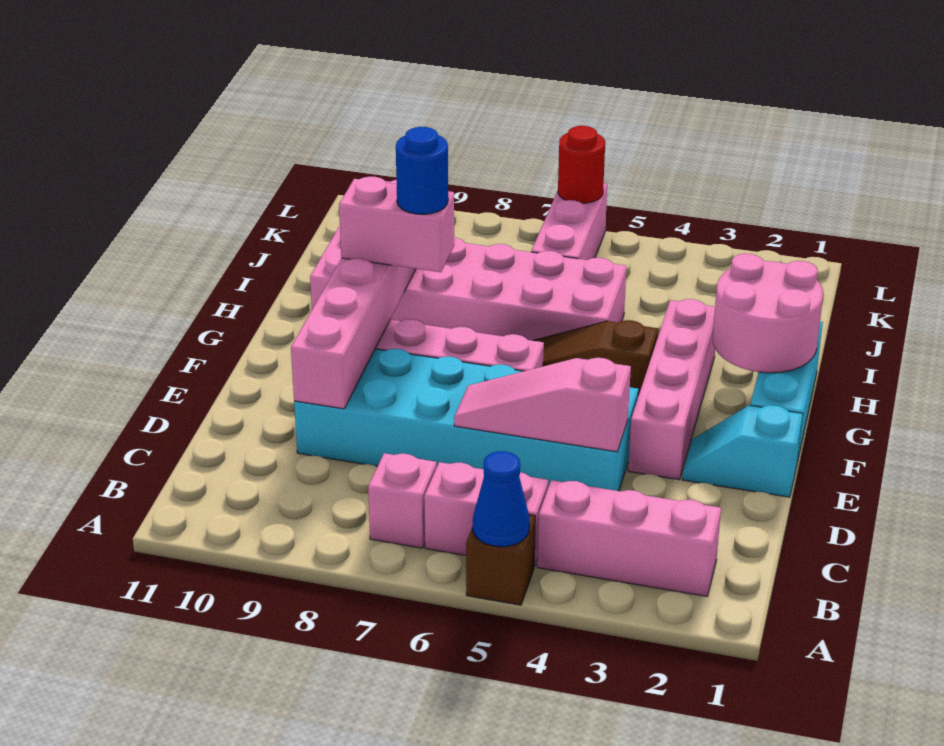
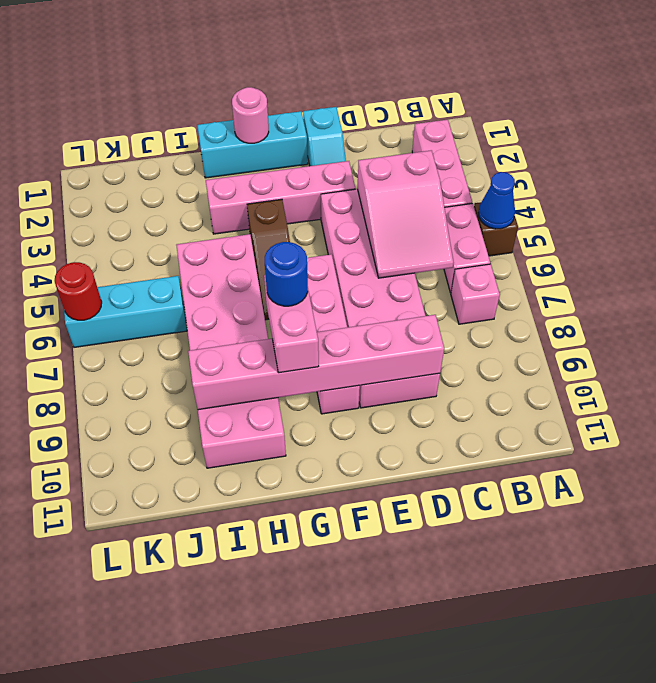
cyan brick D4:E9 level 1 -> pink brick D4:E9 level 1
pink slope D4:D6 level 2 top 4 -> pink slope C4:D6 level 2 top 4
pink round brick G1:H2 level 2 -> pink round brick G1 level 2
pink brick J6:L6 level 1 -> cyan brick J6:L6 level 1

